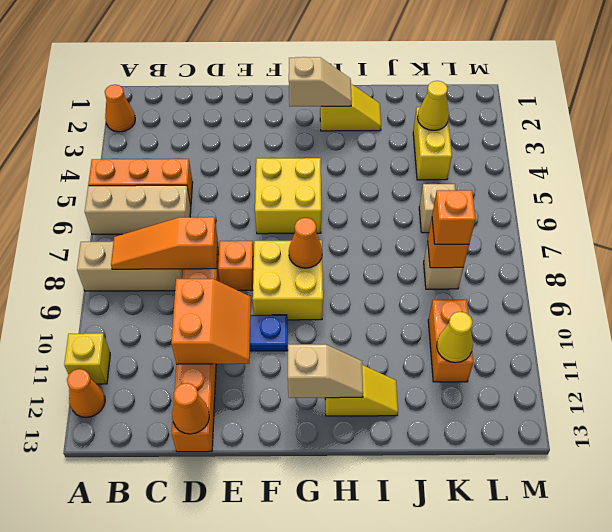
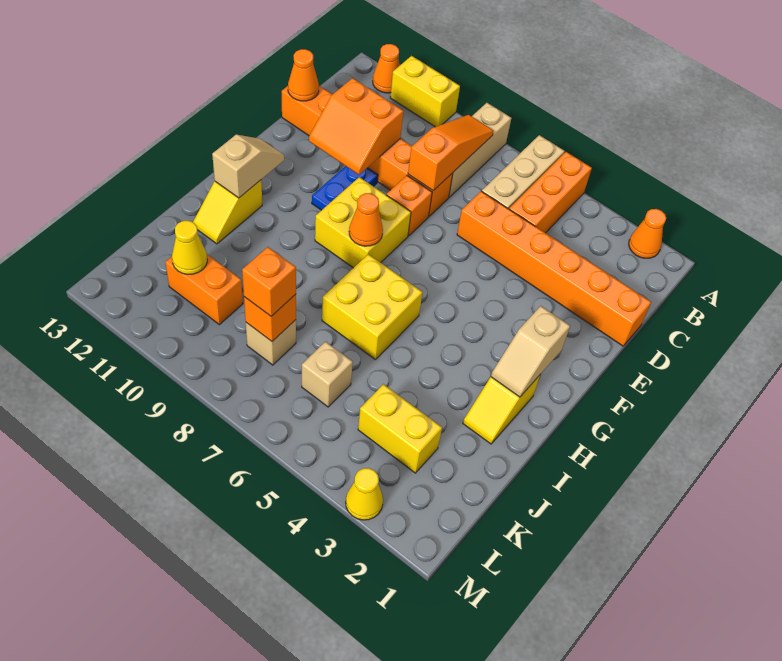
yellow brick A11 level 1 -> yellow brick A10:A11 level 1
none -> orange brick D1:D6 level 1
yellow brick F5:G6 level 1 -> yellow brick H6:I7 level 1
tan slope G12:H12 level 2 top G -> tan slope G12:H12 level 2 top H
yellow cone K3 level 2 -> yellow cone M3 level 1

